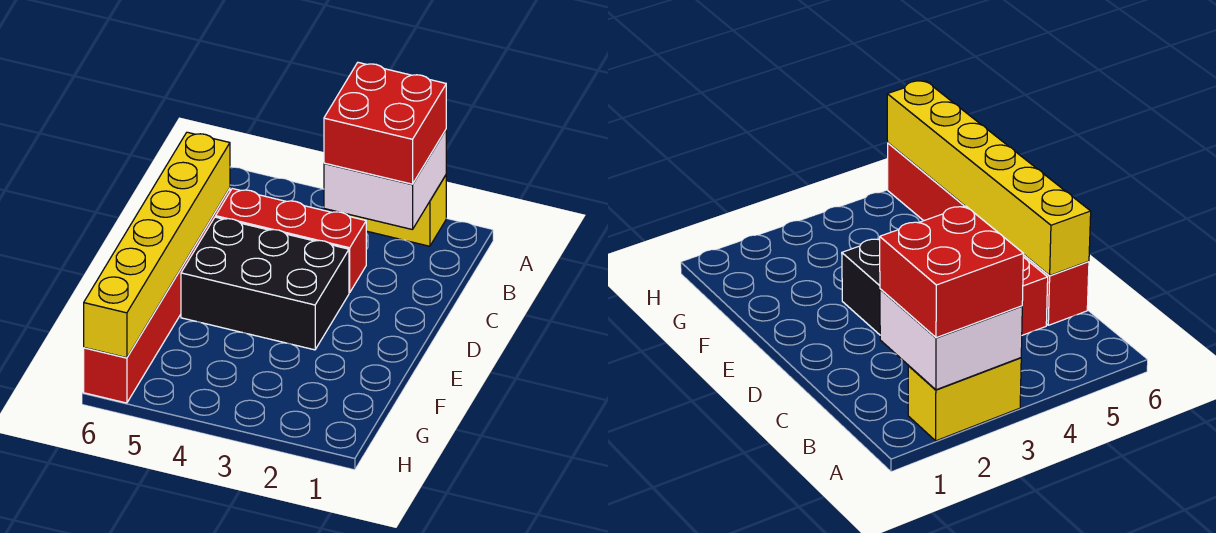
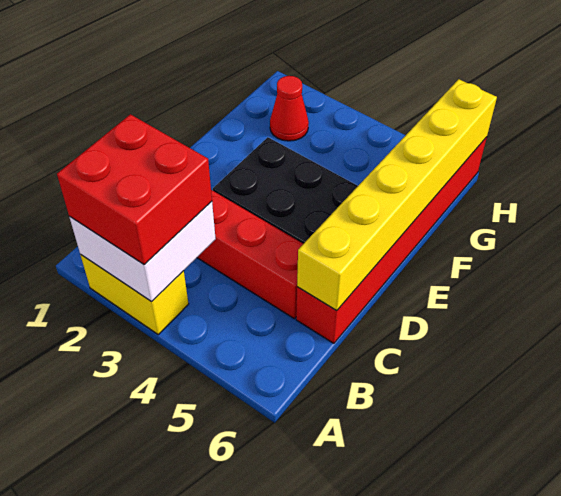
none -> red cone G2 level 1

